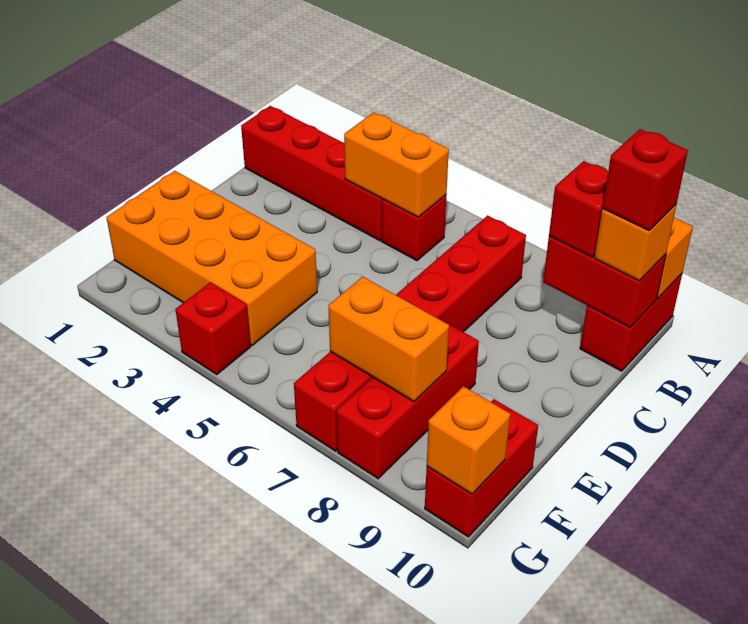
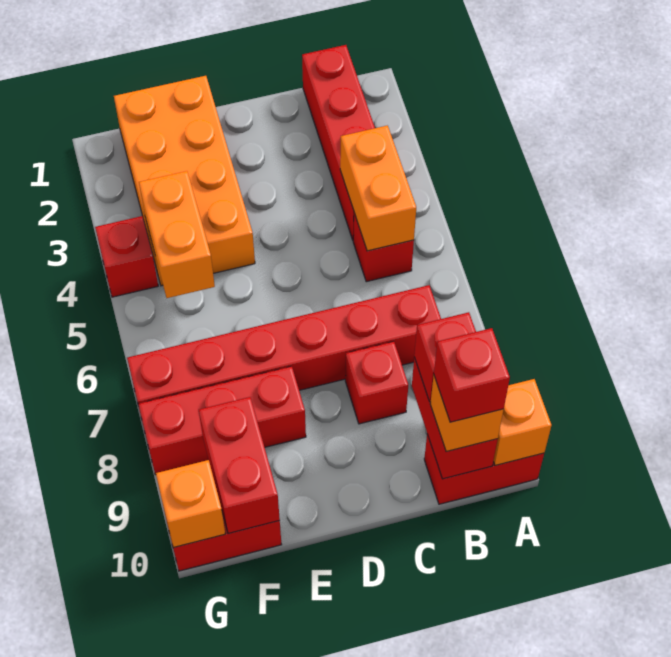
none -> red brick C8 level 1
orange brick F7:F8 level 2 -> orange brick F4:F5 level 2
none -> red brick F9:F10 level 2

